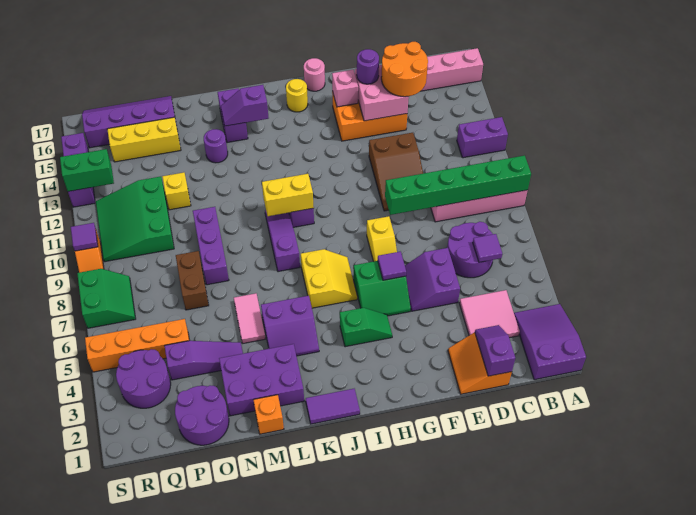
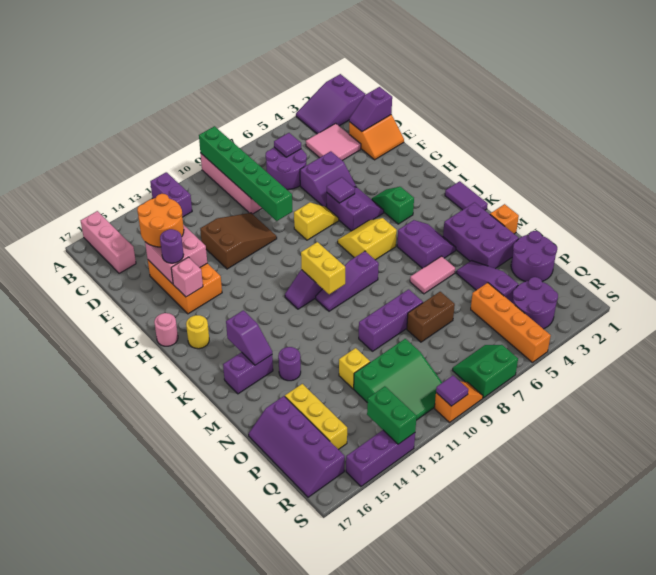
green slope G5:H6 level 1 top 6 -> purple slope G5:H6 level 1 top 6

